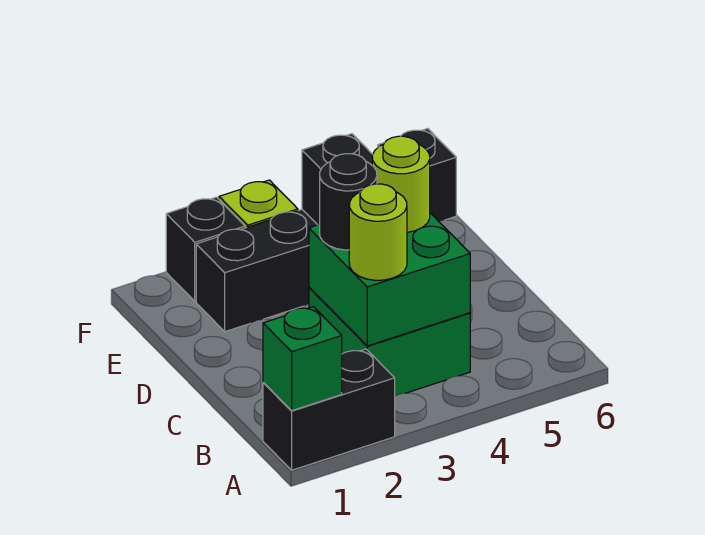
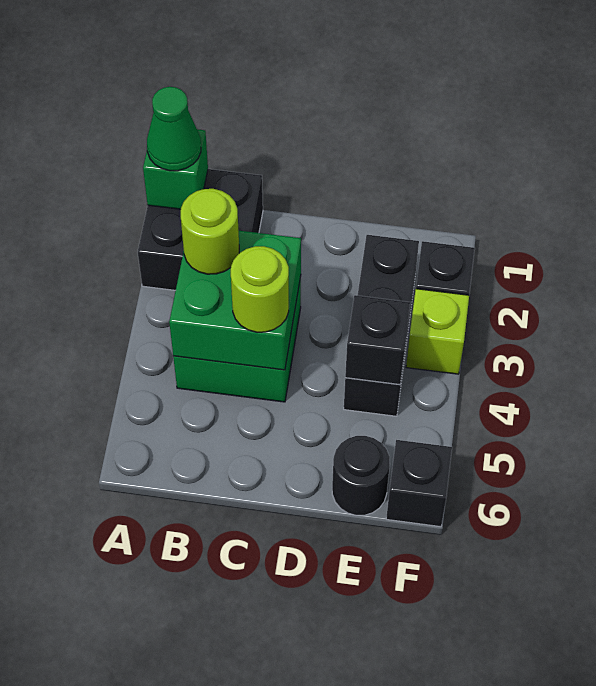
black brick A1:A2 level 1 -> black brick A1:B2 level 1
none -> green cone A1 level 3
black round brick C3 level 3 -> black round brick E6 level 1

